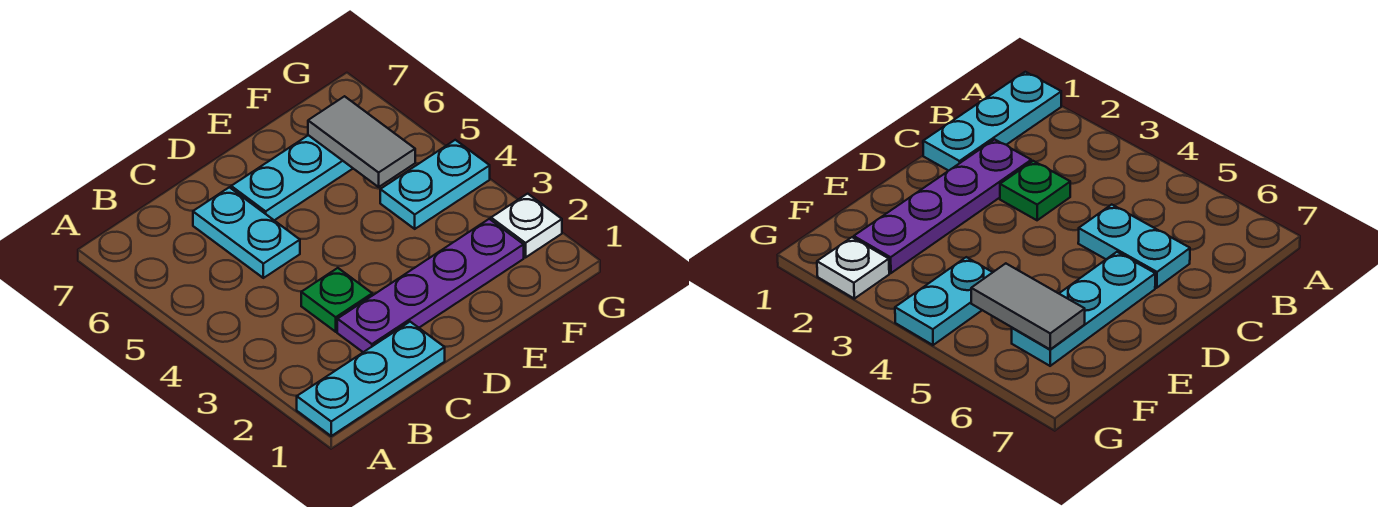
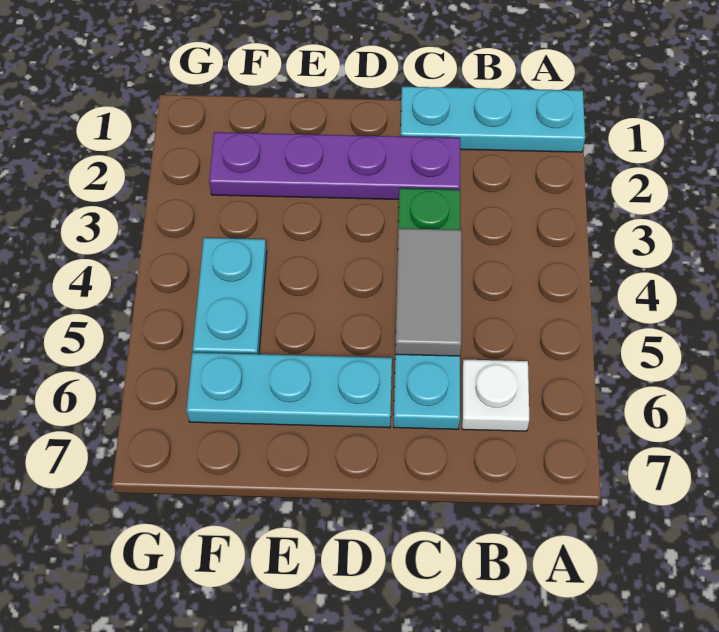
cyan plate F4:G4 level 1 -> cyan plate F4:F5 level 1
grey tile F5:F6 level 2 -> grey tile C4:C5 level 2
white plate G2 level 1 -> white plate B6 level 1

